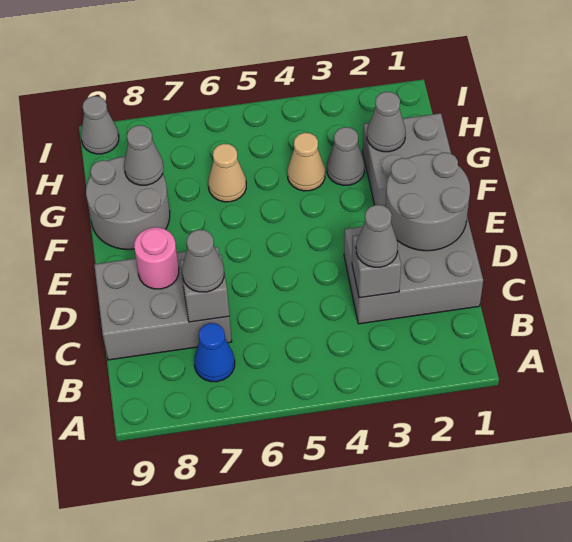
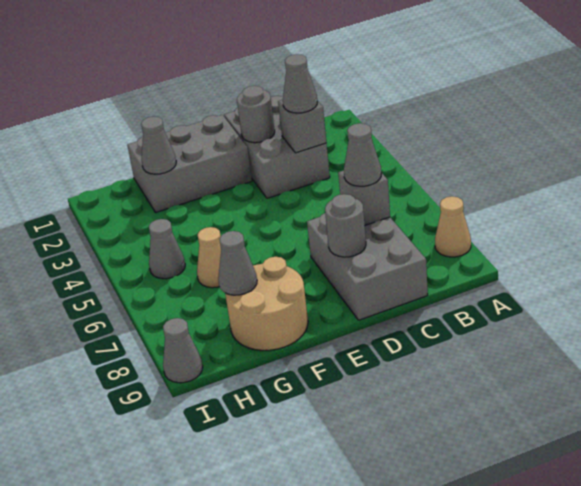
blue cone B7 level 1 -> none
grey round brick D1:E2 level 2 -> grey round brick D2 level 2
pink round brick D8 level 2 -> grey round brick D8 level 2
grey brick F1:G2 level 1 -> grey brick E1:G2 level 1
grey round brick F8:G9 level 1 -> tan round brick F8:G9 level 1
grey cone G3 level 1 -> grey cone H5 level 1
tan cone G4 level 1 -> tan cone A8 level 1

